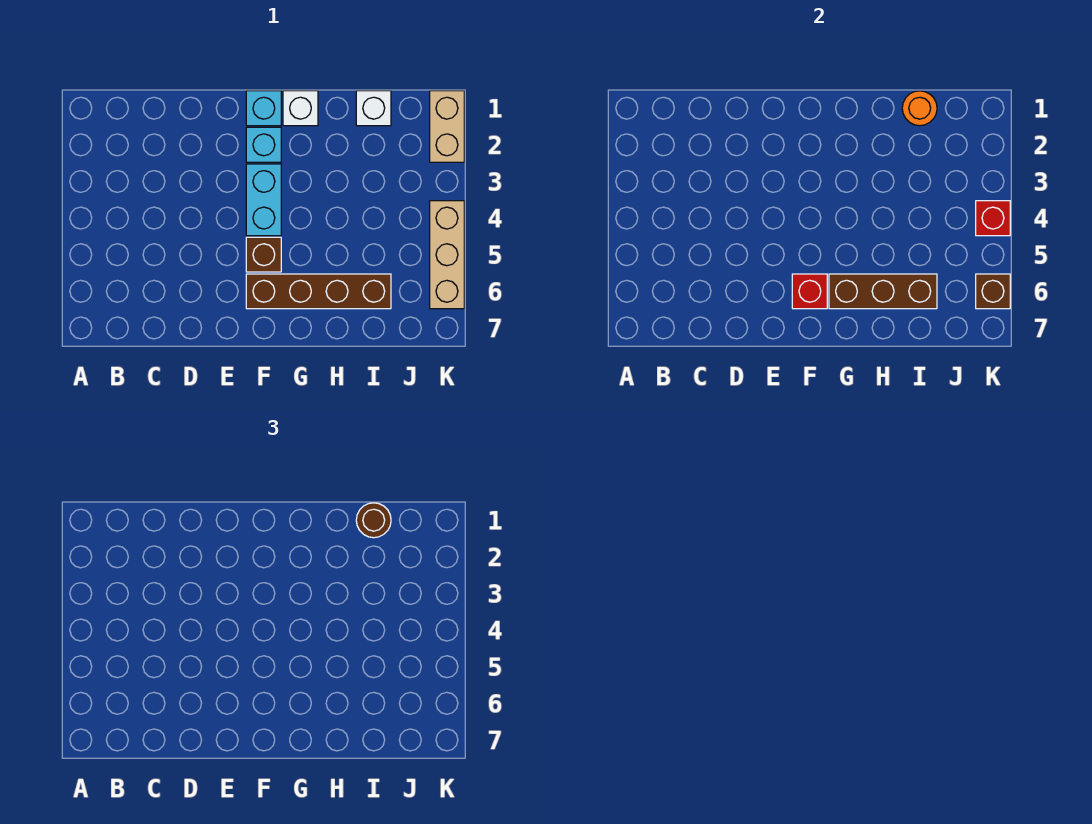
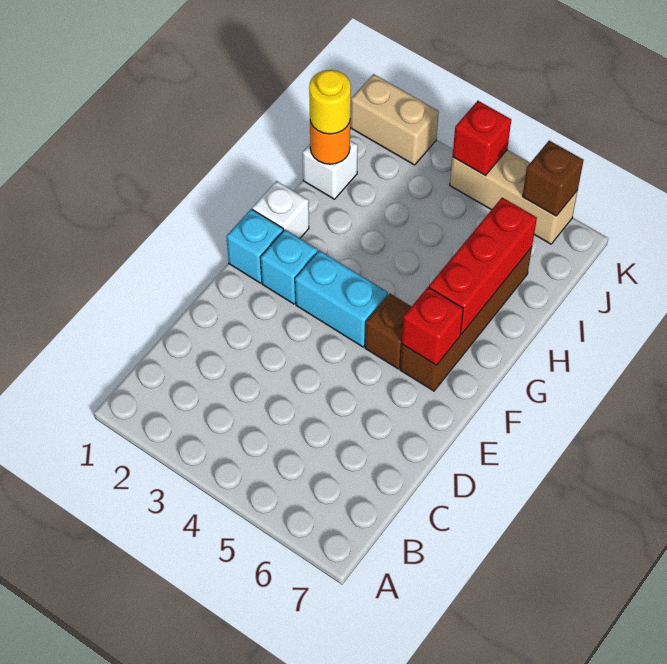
brown brick G6:I6 level 2 -> red brick G6:I6 level 2
brown round brick I1 level 3 -> yellow round brick I1 level 3

